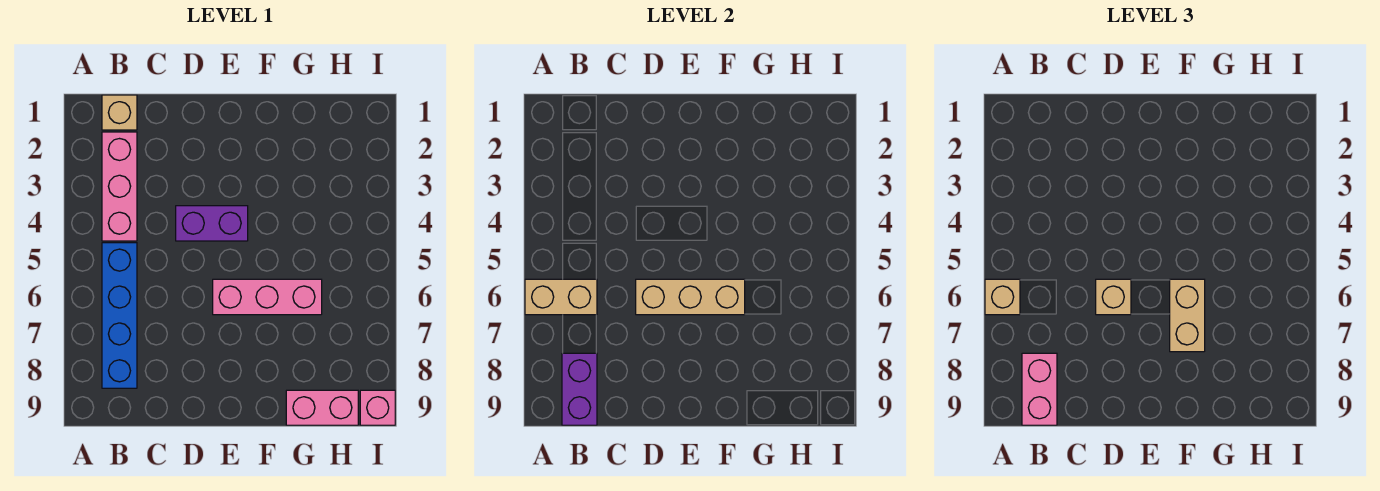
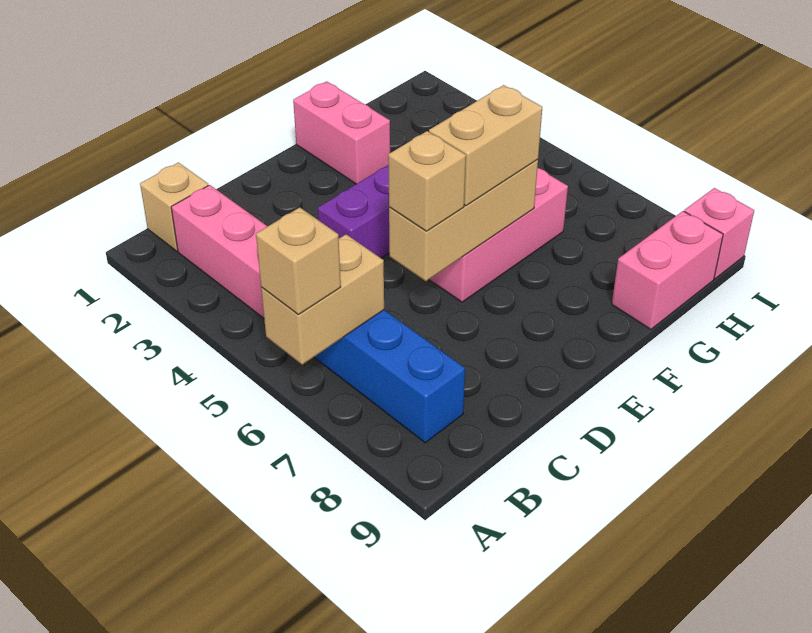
purple brick B8:B9 level 2 -> none
pink brick B8:B9 level 3 -> pink brick F1:F2 level 1
tan brick F6:F7 level 3 -> tan brick E6:F6 level 3

